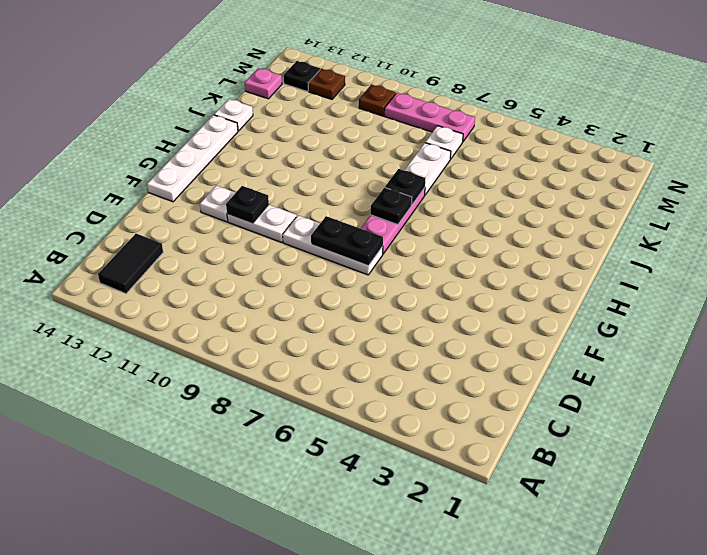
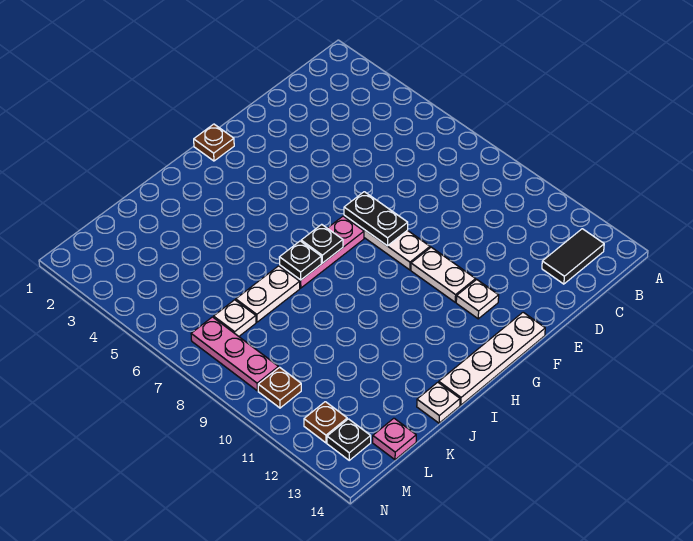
black plate F11 level 2 -> none
none -> brown plate G1 level 1

